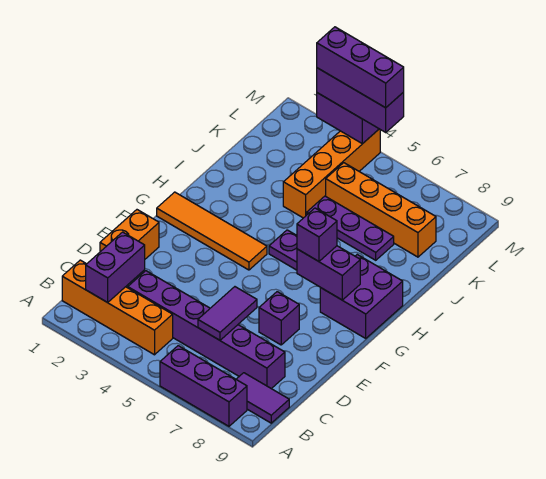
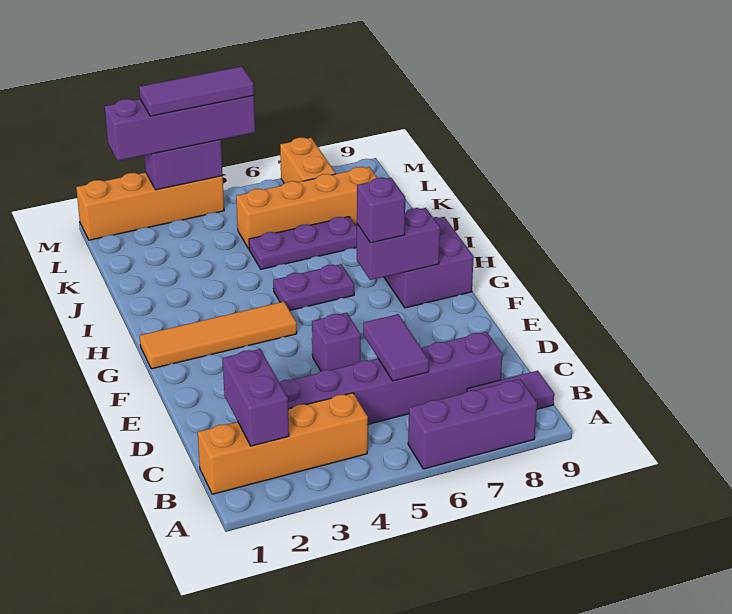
orange brick D1:E1 level 1 -> orange brick L7:M7 level 1
purple brick E7 level 1 -> purple brick E5 level 1
orange brick J4:M4 level 1 -> orange brick M1:M4 level 1
purple brick M3:M5 level 3 -> purple brick M2:M5 level 3
purple brick M3:M5 level 4 -> purple tile M3:M5 level 4

